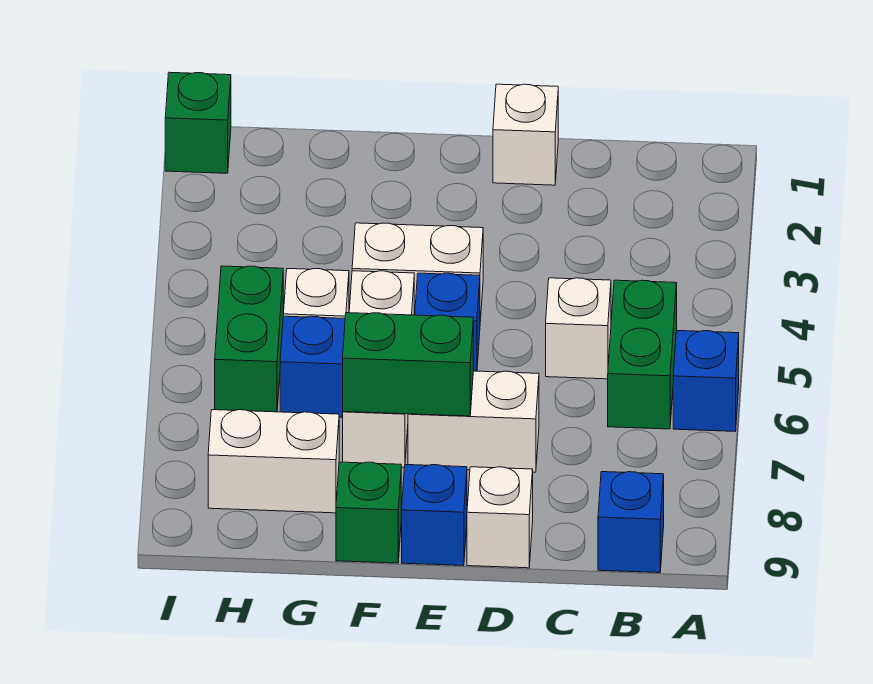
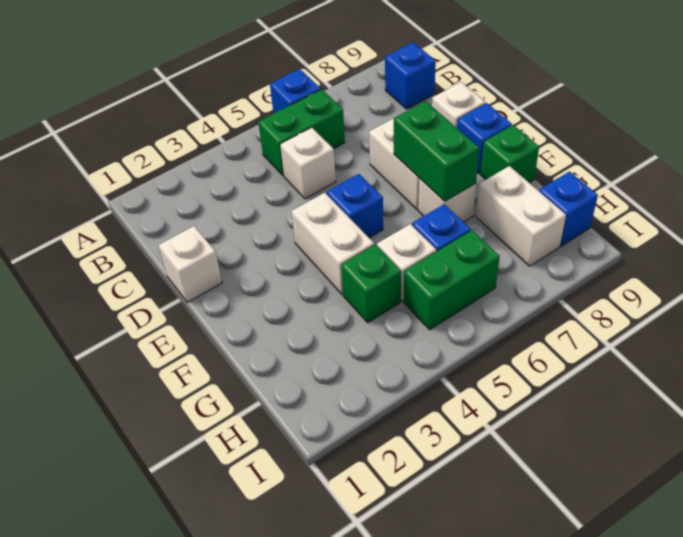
white brick F5:F7 level 1 -> white brick F7 level 1
none -> blue brick H9 level 1
green brick I1 level 1 -> green brick G4 level 1

